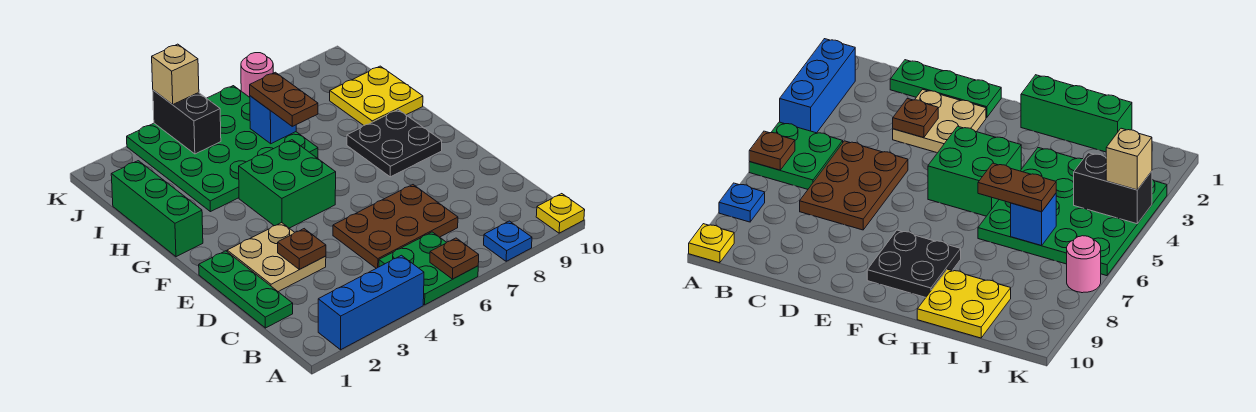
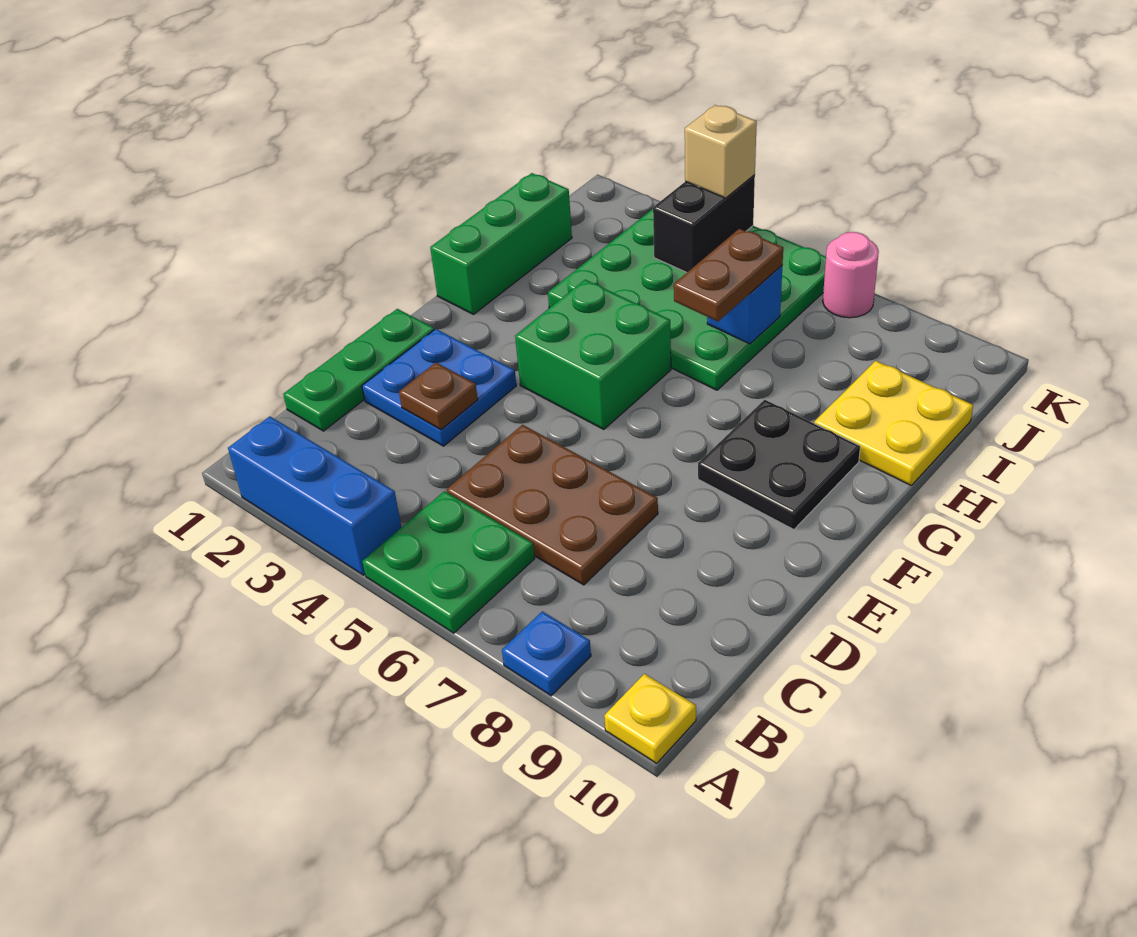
brown plate A6 level 2 -> none
tan plate D2:E3 level 1 -> blue plate D2:E3 level 1

